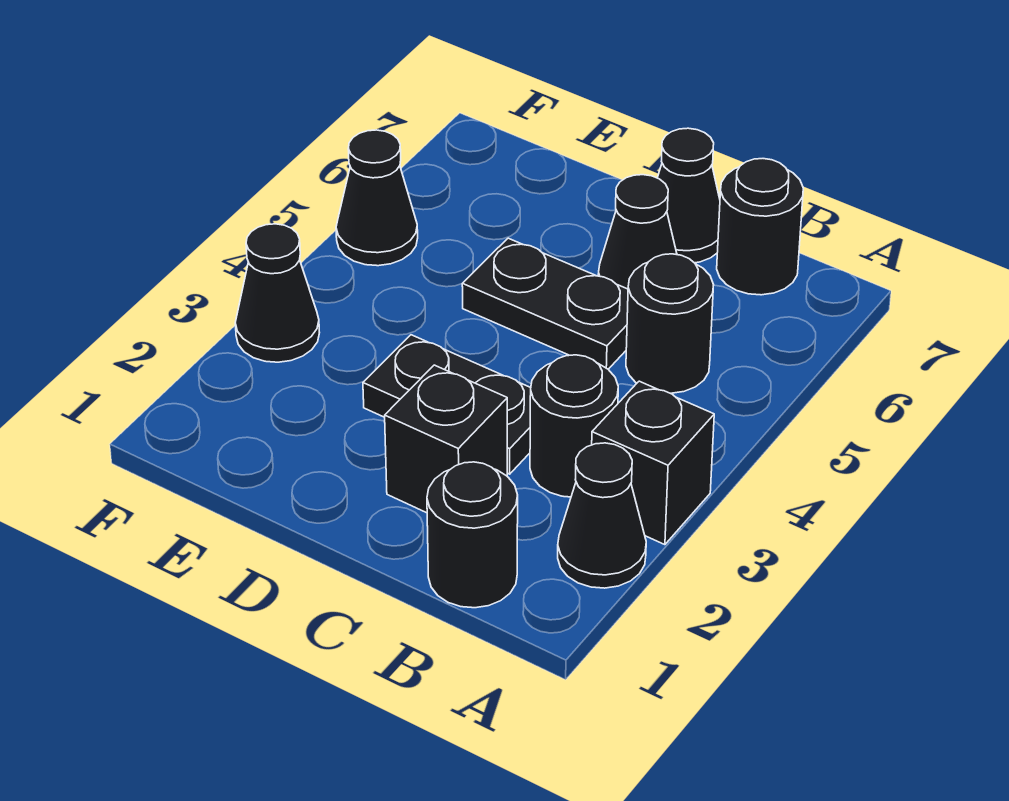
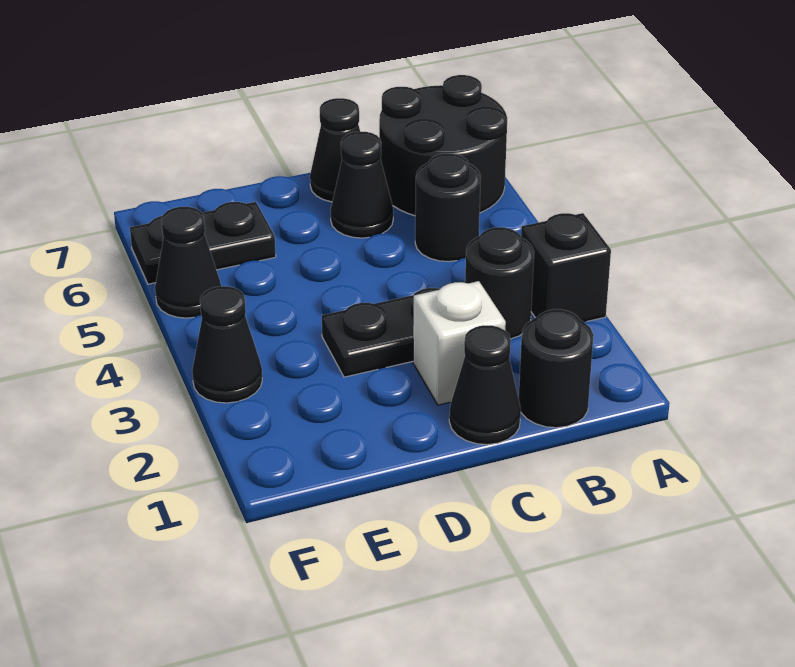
black cone A2 level 1 -> black cone C1 level 1
black round brick B7 level 1 -> black round brick A6:B7 level 1
black brick C2 level 1 -> white brick C2 level 1
black plate C5:D5 level 1 -> black plate E6:F6 level 1

